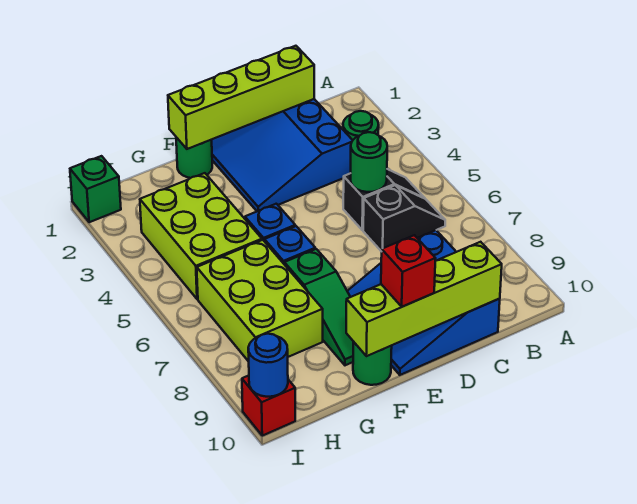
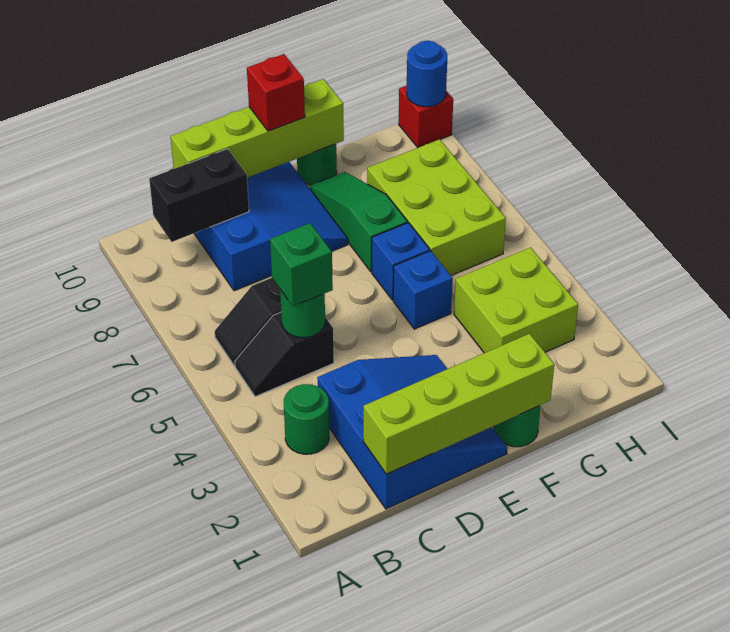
none -> black brick B9:C9 level 2
lime brick G3:H5 level 1 -> lime brick G3:H4 level 1
green brick I1 level 1 -> green brick C5 level 3

